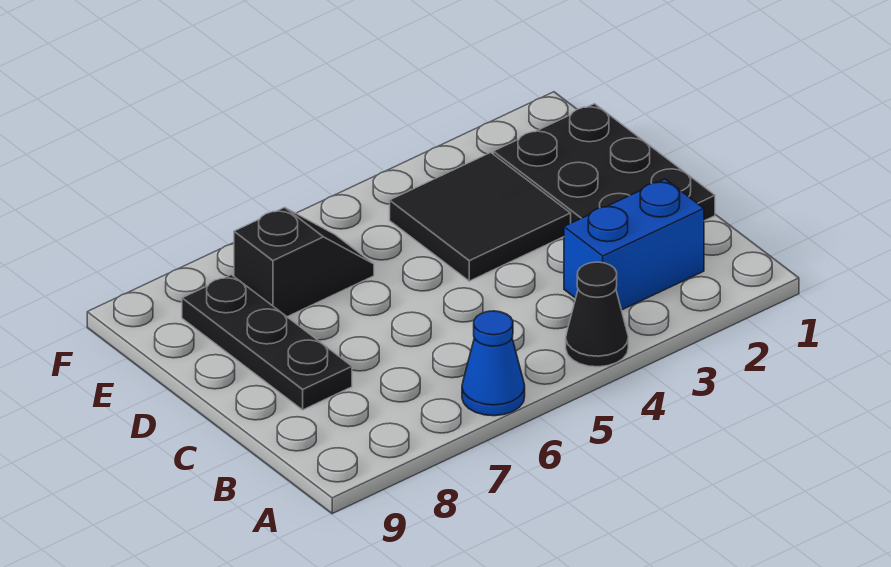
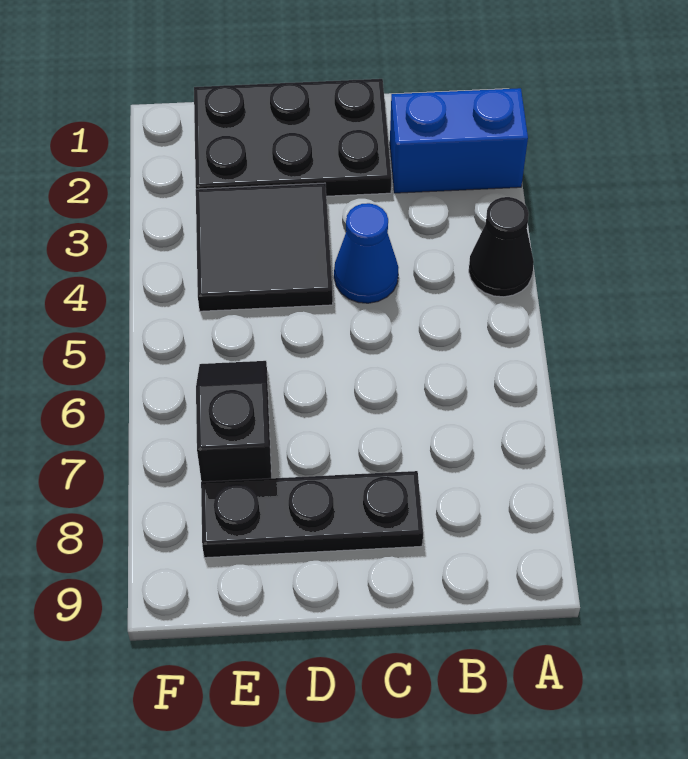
blue cone A6 level 1 -> blue cone C4 level 1
blue brick B2:B3 level 1 -> blue brick A2:B2 level 1

